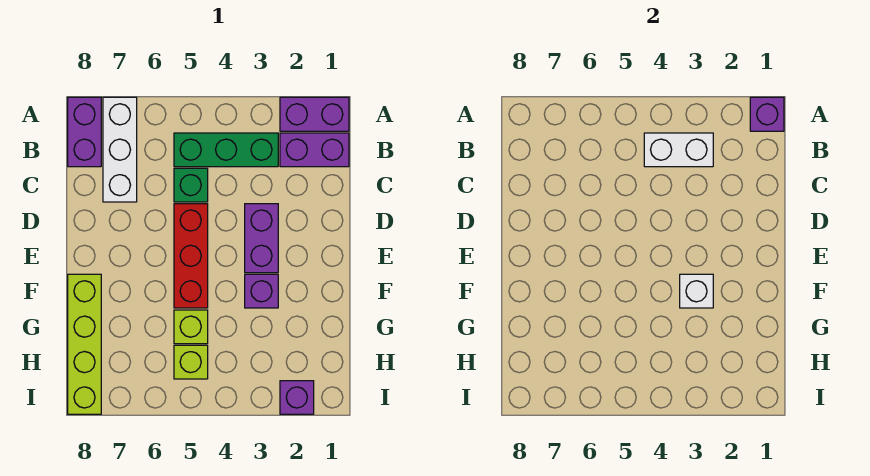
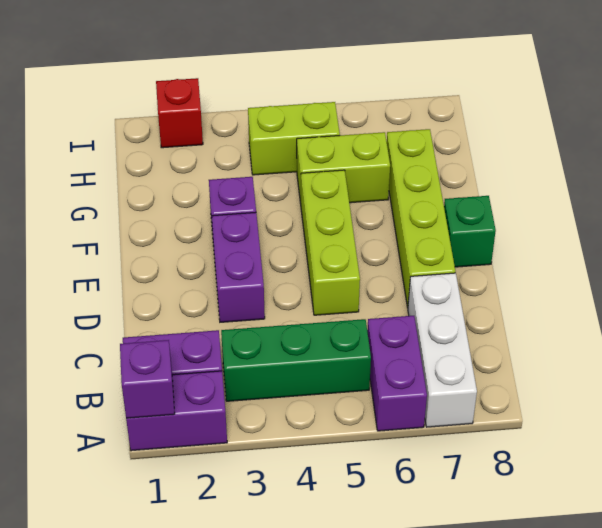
purple brick A8:B8 level 1 -> purple brick A6:B6 level 1
white brick B3:B4 level 2 -> none
green brick C5 level 1 -> green brick E8 level 1
red brick D5:F5 level 1 -> lime brick D5:F5 level 1
white brick F3 level 2 -> none
lime brick F8:I8 level 1 -> lime brick D7:G7 level 1
lime brick G5 level 1 -> lime brick G5:G6 level 1
lime brick H5 level 1 -> lime brick H4:H5 level 1
purple brick I2 level 1 -> red brick I2 level 1

